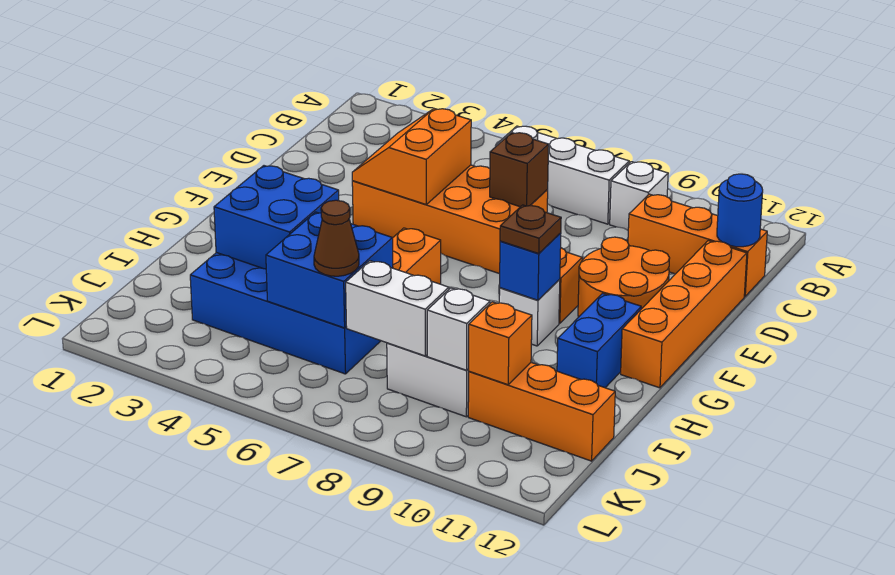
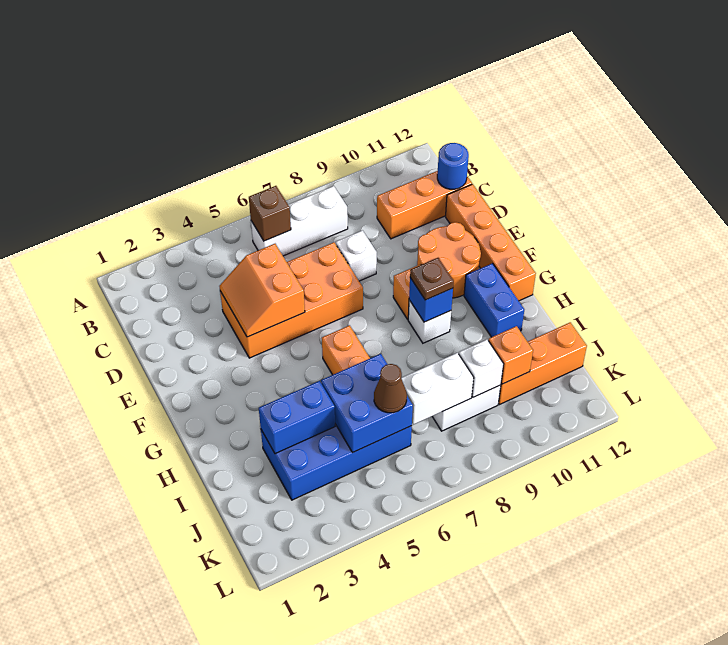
white brick B9 level 1 -> white brick D8 level 1
brown brick D7 level 2 -> brown brick B6 level 2
blue brick H3:I4 level 2 -> blue brick I3:I4 level 2

